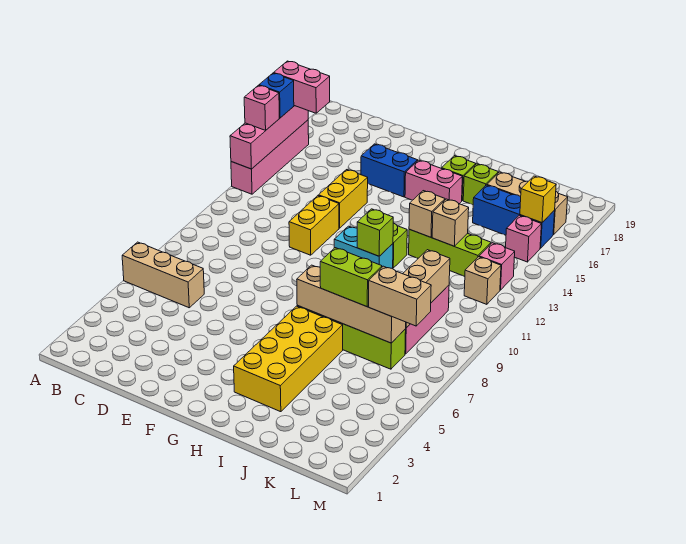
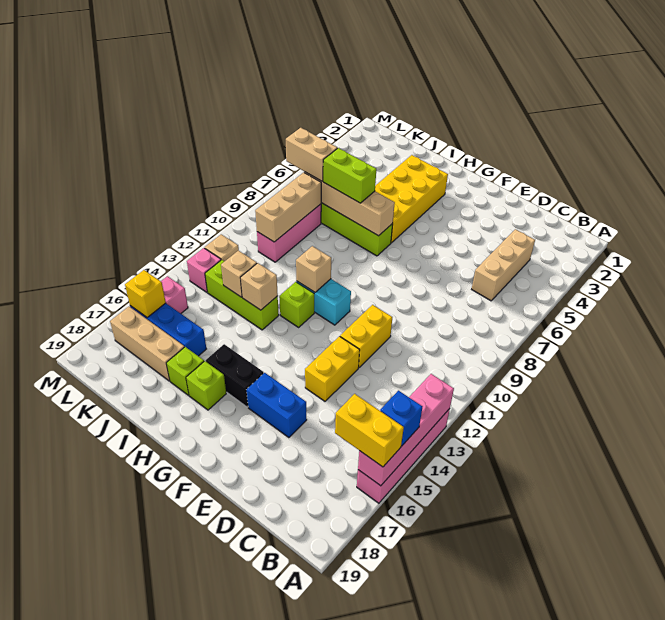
tan brick A6:C6 level 1 -> tan brick C4:C6 level 1
pink brick A14 level 3 -> none
pink brick A16:B16 level 3 -> yellow brick A16:B16 level 3
pink brick G16:H16 level 1 -> black brick G16:H16 level 1
lime brick H11 level 2 -> tan brick H11 level 2

